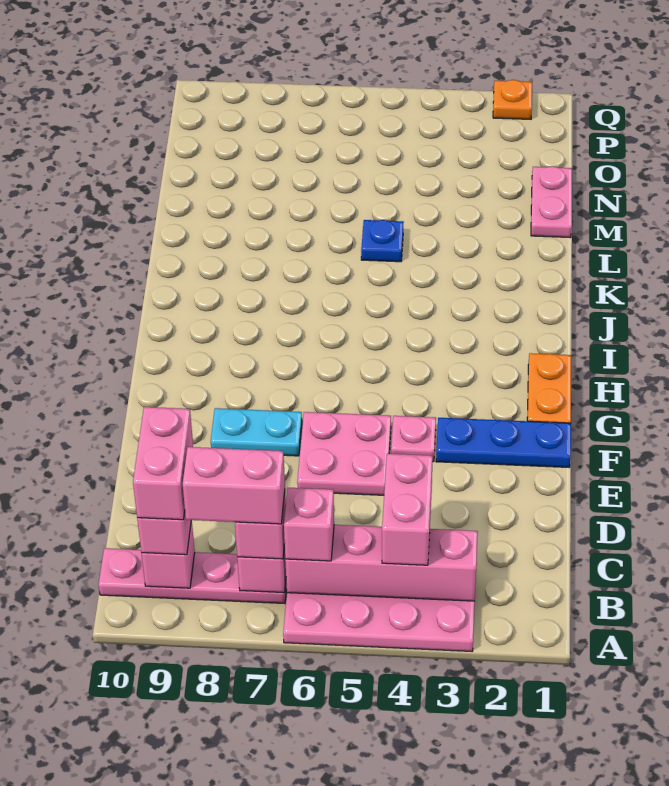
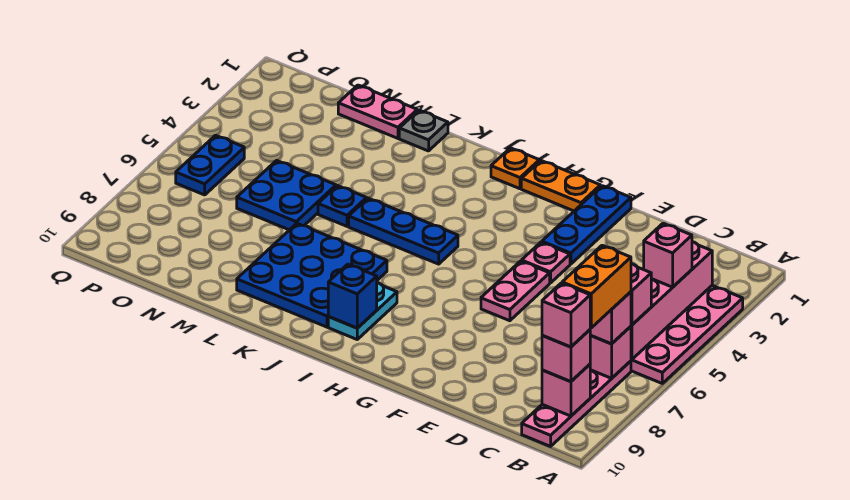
pink brick B4:C4 level 3 -> pink brick B4 level 3
pink brick B7:B8 level 4 -> orange brick B7:B8 level 4
pink brick B9:C9 level 4 -> pink brick B9 level 4
pink plate E5:F6 level 1 -> pink plate F5:F6 level 1
cyan plate F7:F8 level 1 -> cyan plate I8:I9 level 1
none -> blue plate I5:K5 level 1
none -> blue brick I9 level 2
none -> blue plate J7:L9 level 1
none -> grey plate L1 level 1
none -> blue plate M5:N6 level 1
none -> blue plate P5:P6 level 1
orange plate Q2 level 1 -> orange plate I1 level 1

